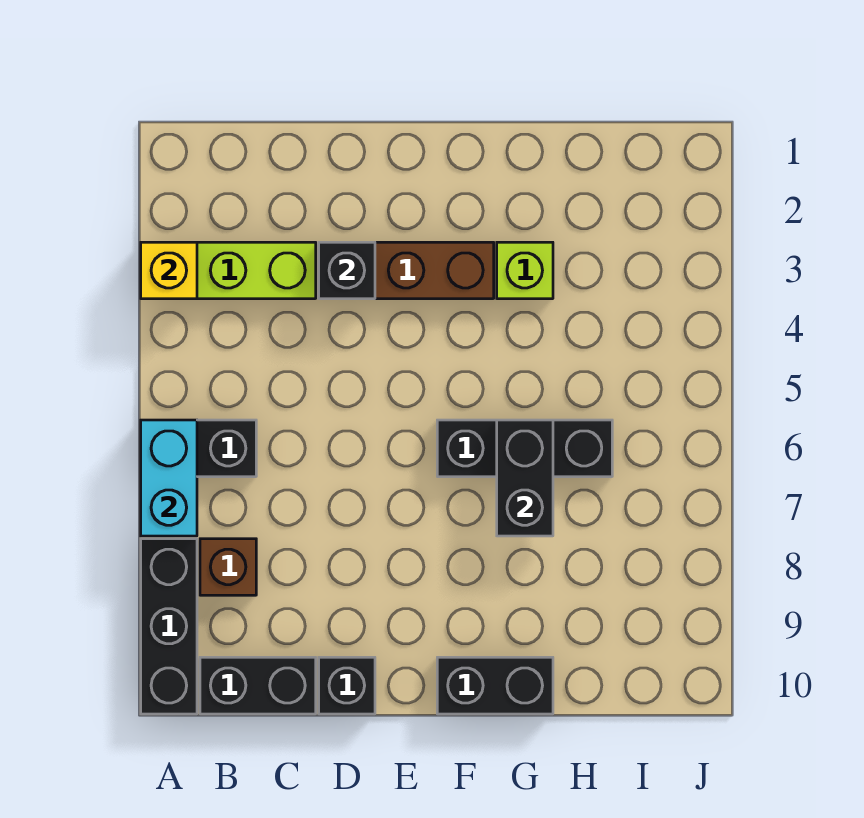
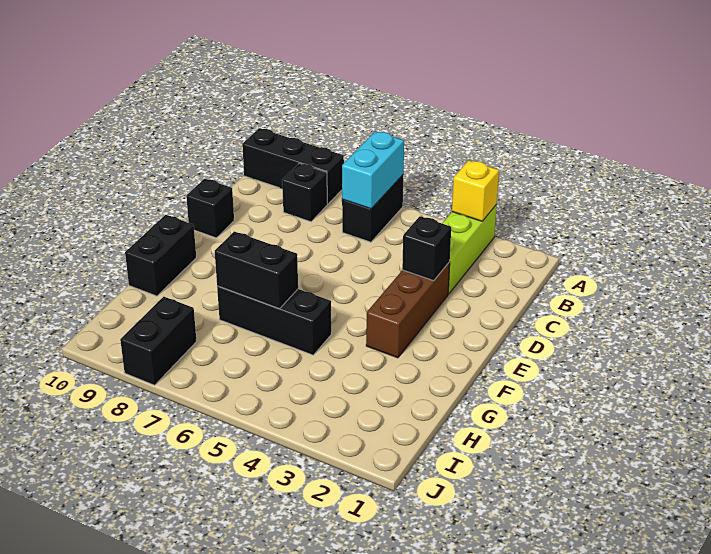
cyan brick A6:A7 level 2 -> cyan brick A6:B6 level 2
brown brick B8 level 1 -> black brick B8 level 1
black brick B10:C10 level 1 -> black brick I8:J8 level 1
black brick F6:H6 level 1 -> black brick G5:G7 level 1
lime brick G3 level 1 -> none

